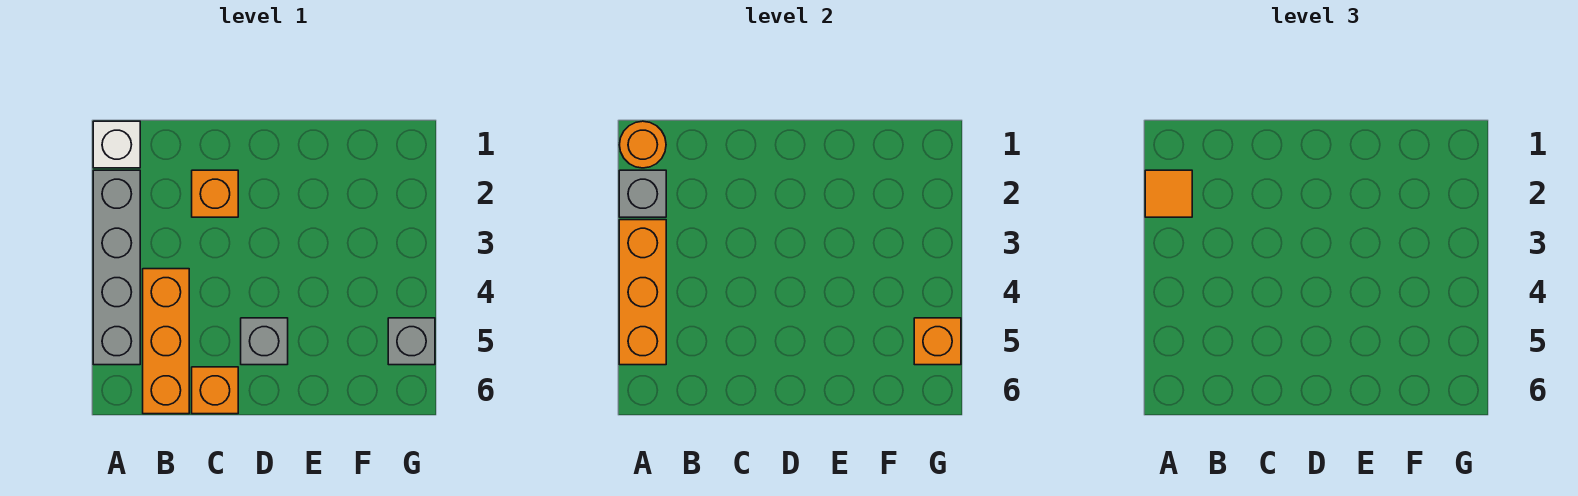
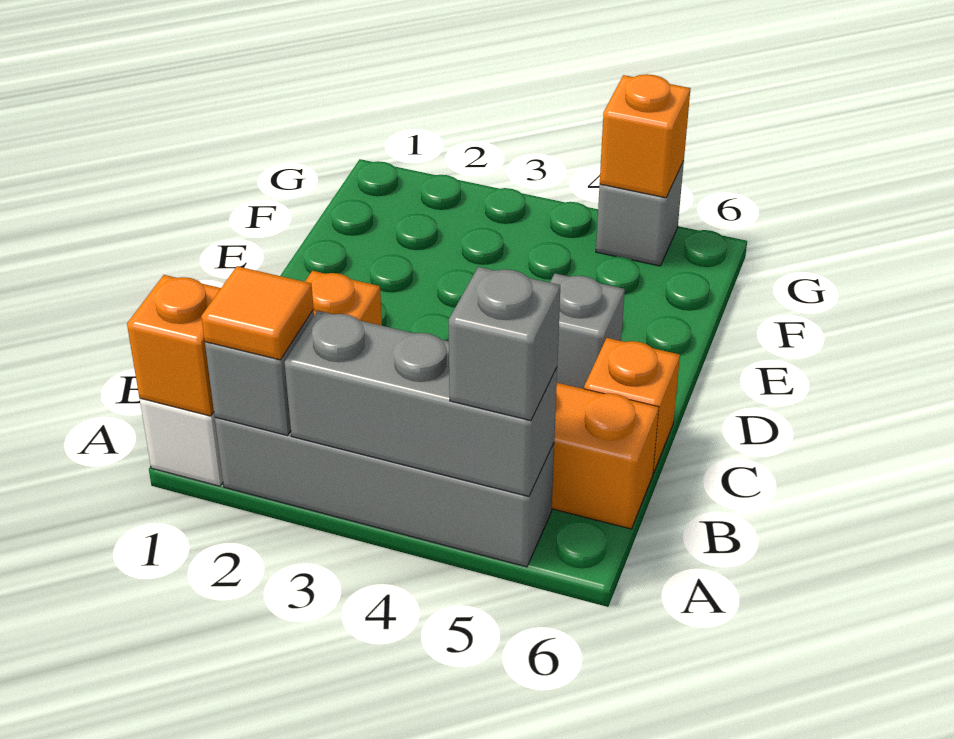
orange round brick A1 level 2 -> orange brick A1 level 2
orange brick A3:A5 level 2 -> grey brick A3:A5 level 2
none -> grey brick A5 level 3

